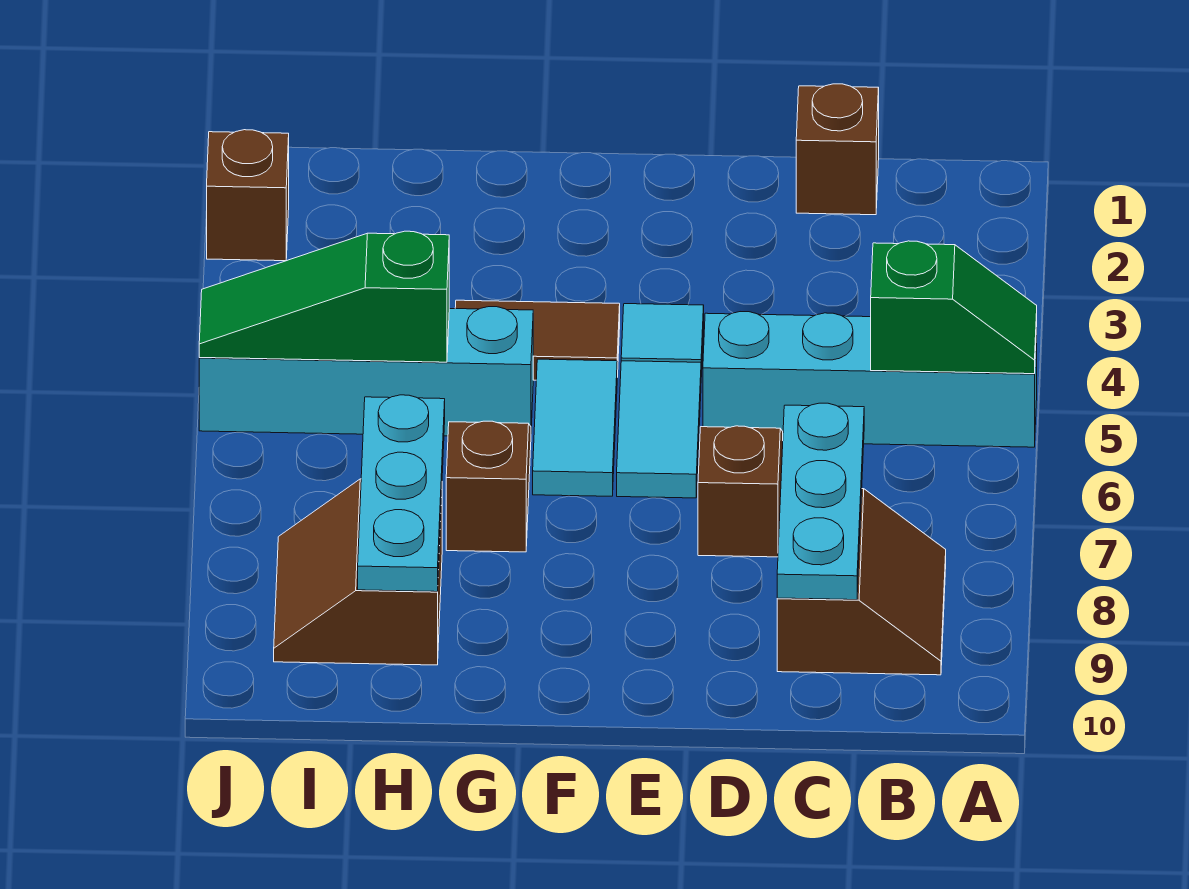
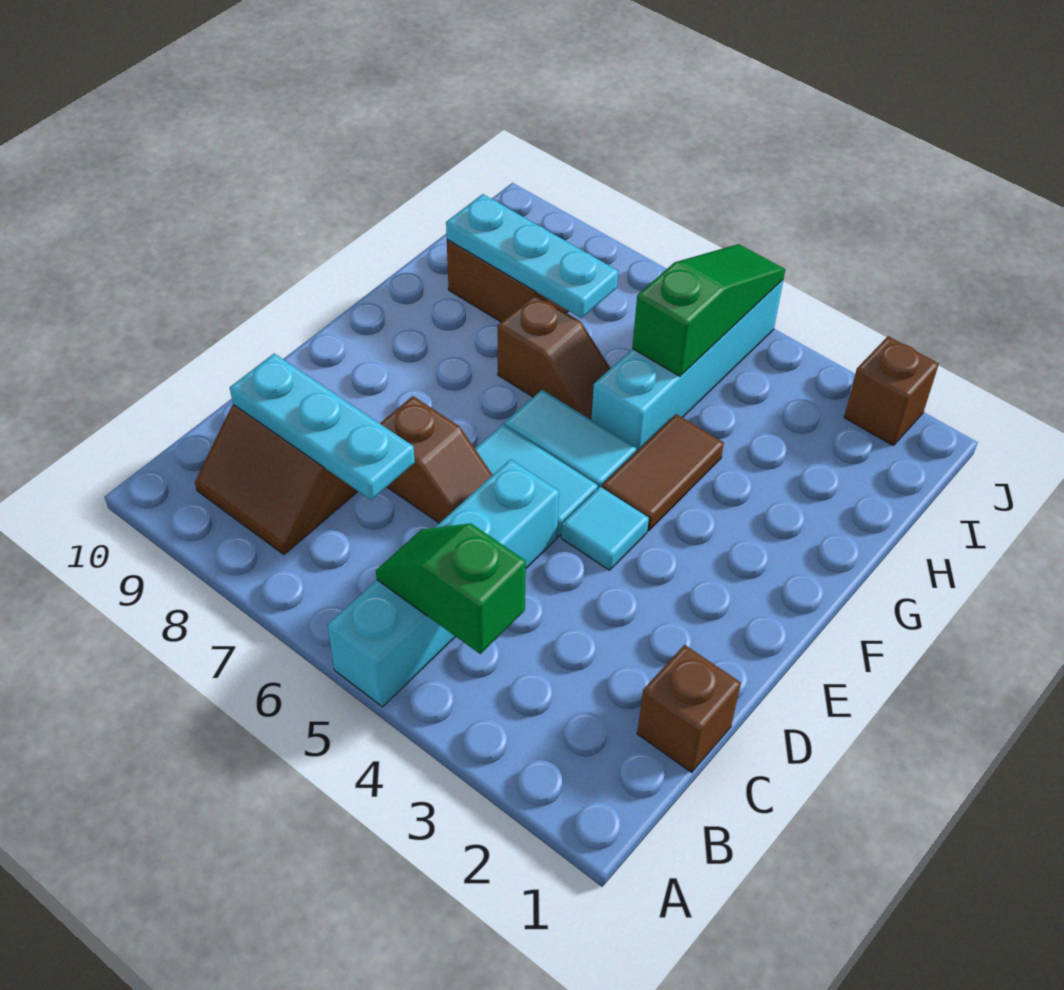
green slope A5:B5 level 2 top B -> green slope B4:B5 level 2 top 4

